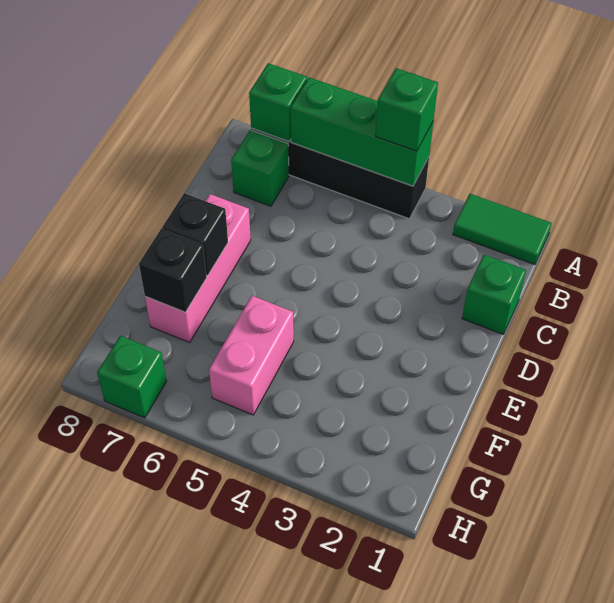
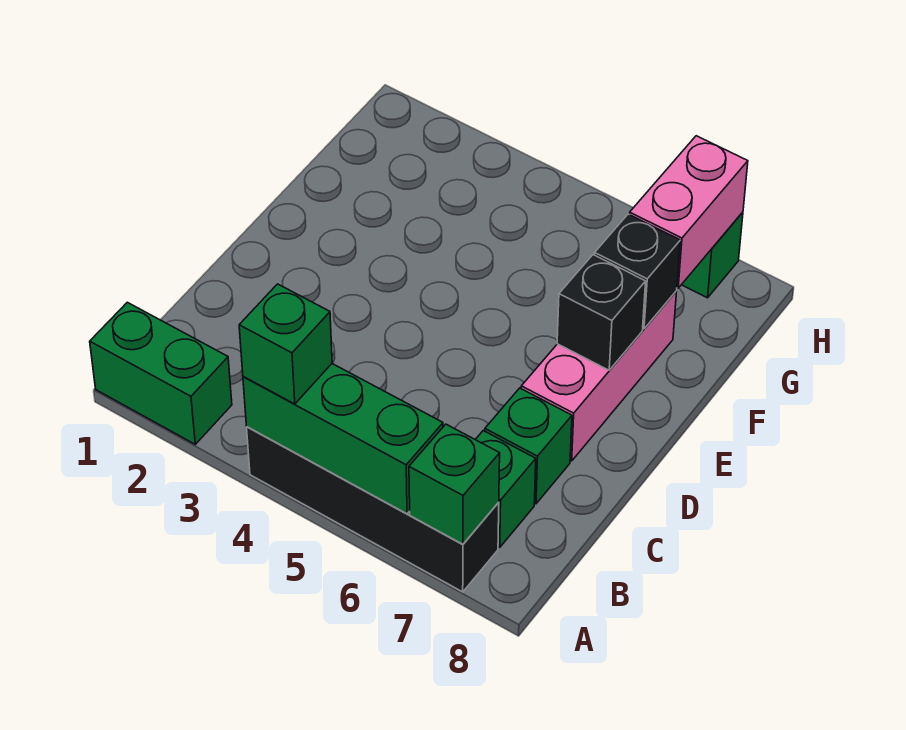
green tile A1:A2 level 1 -> green brick A1:A2 level 1
green brick C1 level 1 -> green brick C7 level 1
pink brick F5:G5 level 1 -> pink brick G7:H7 level 2

